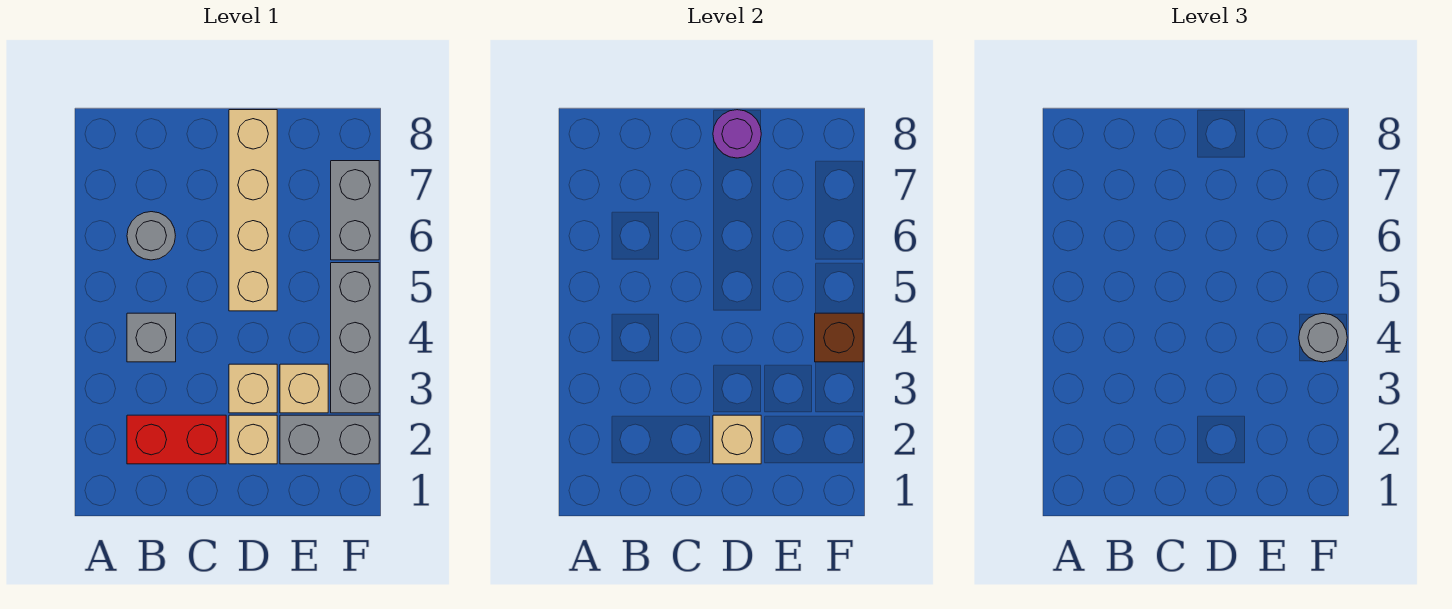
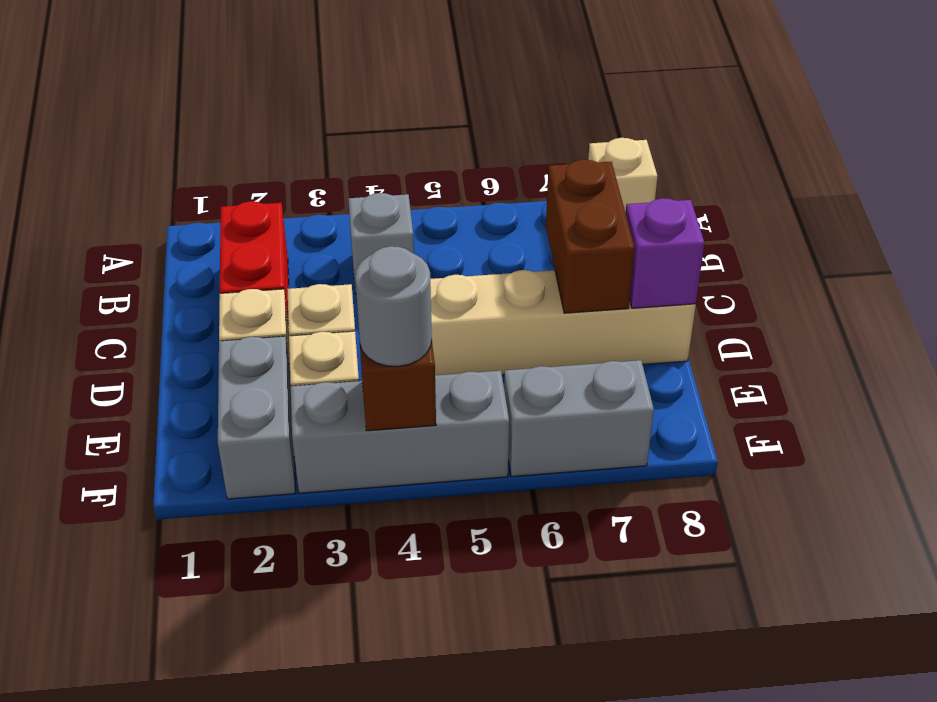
grey round brick B6 level 1 -> none
none -> brown brick C7:D7 level 2
tan brick D2 level 2 -> tan brick A8 level 1
purple round brick D8 level 2 -> purple brick D8 level 2

